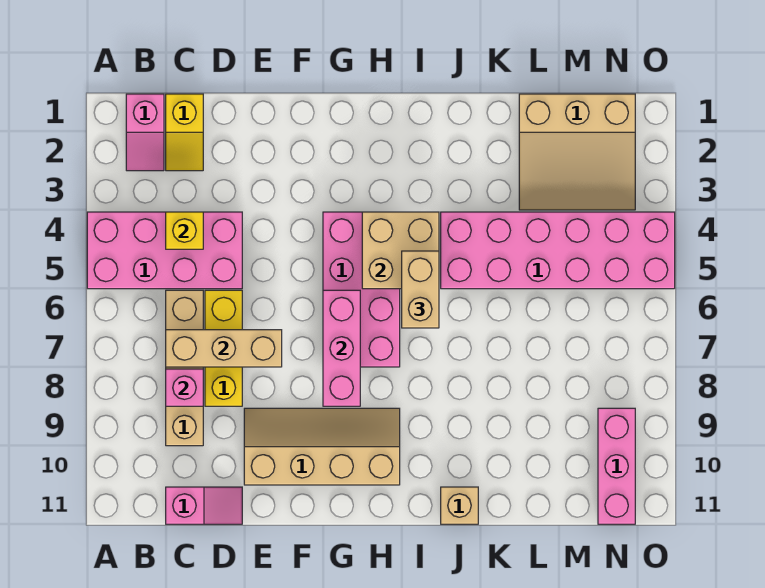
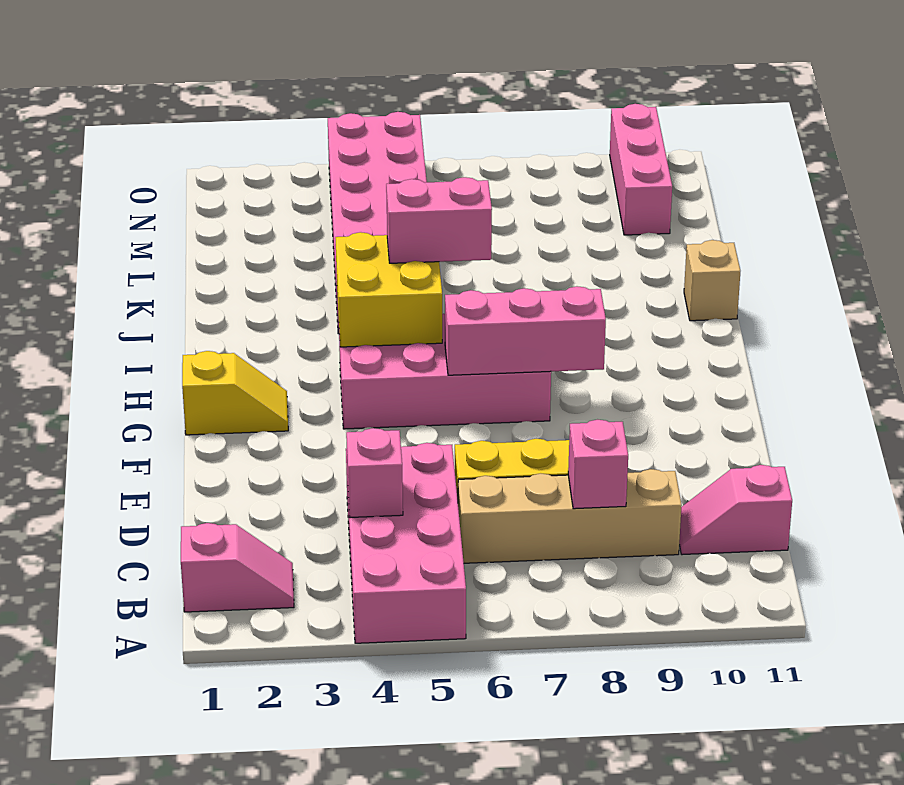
yellow slope C1:C2 level 1 top 1 -> yellow slope G1:G2 level 1 top 1
yellow brick C4 level 2 -> pink brick C4 level 2
tan brick C7:E7 level 2 -> none
pink slope C11:D11 level 1 top C -> pink slope C10:C11 level 1 top 11
tan slope E9:H10 level 1 top 10 -> none
tan brick H4:I5 level 2 -> yellow brick H4:I5 level 2
tan brick I5:I6 level 3 -> pink brick I5:I6 level 3
tan slope L1:N3 level 1 top 1 -> none
pink brick N9:N11 level 1 -> pink brick M10:O10 level 1

